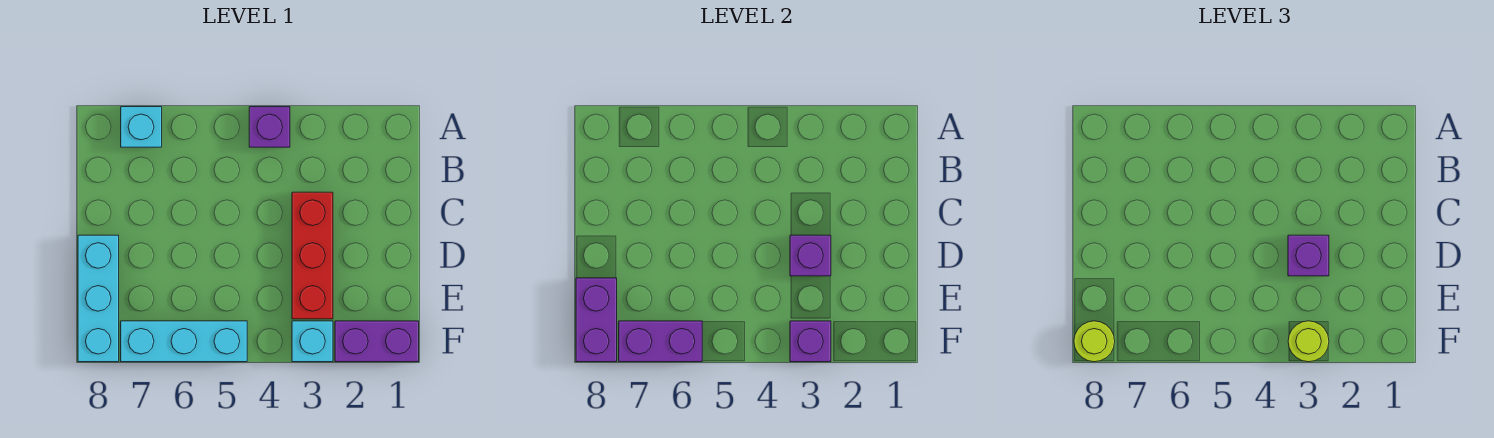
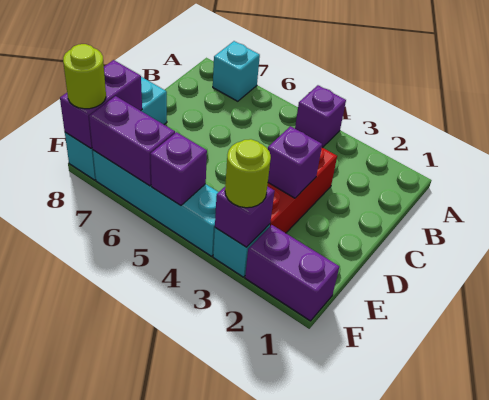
purple brick D3 level 3 -> purple brick F5 level 2
cyan brick F5:F7 level 1 -> cyan brick F4:F7 level 1

